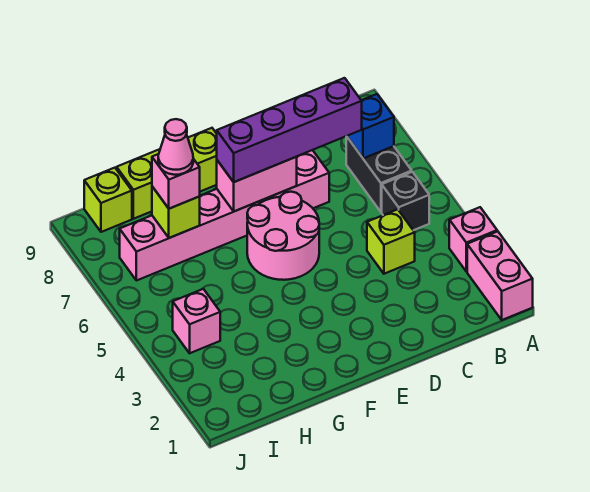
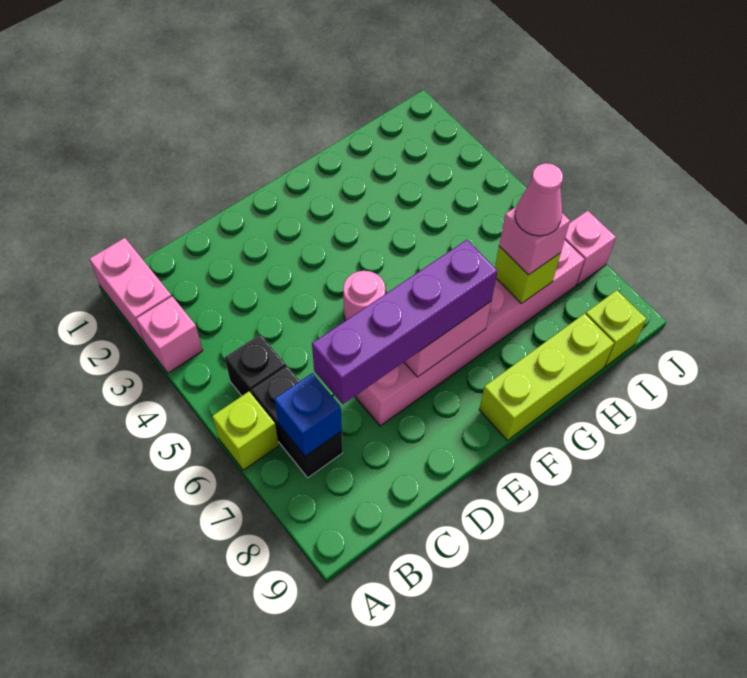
lime brick C4 level 1 -> lime brick A6 level 1
pink round brick E5:F6 level 1 -> pink round brick E5 level 1
pink brick I4 level 1 -> pink brick J7 level 1

